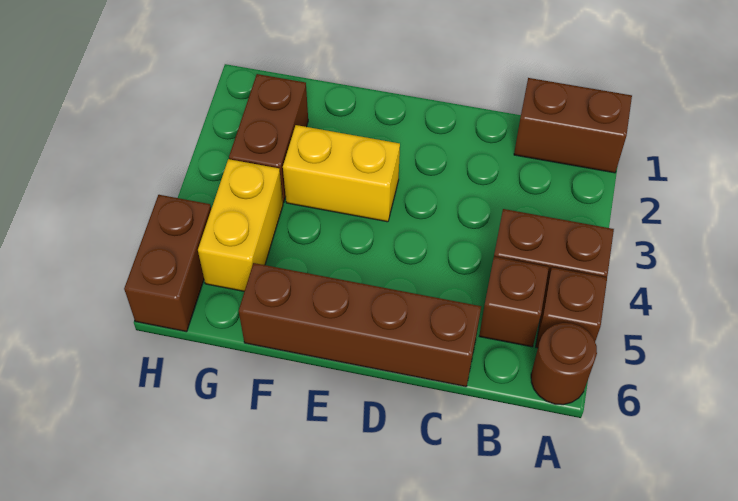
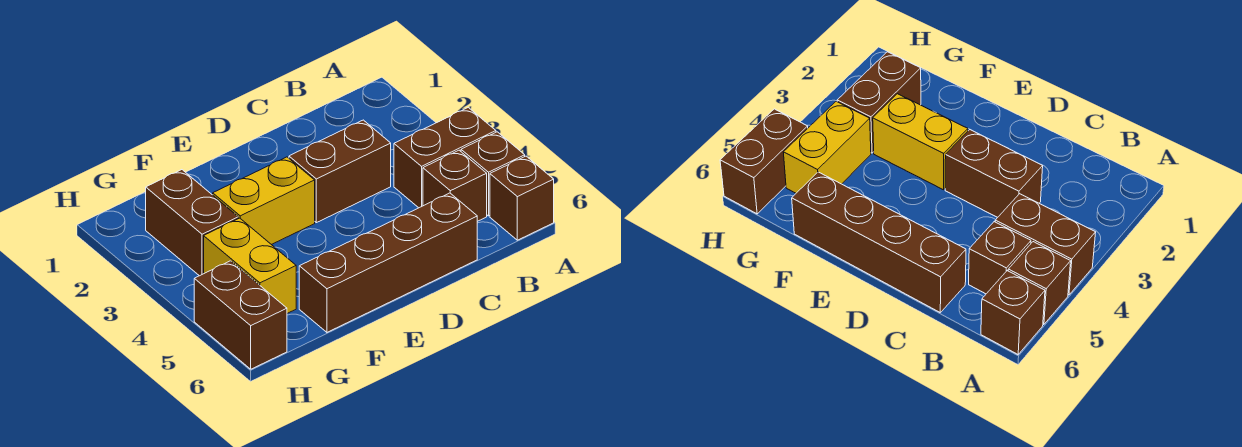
brown brick A1:B1 level 1 -> brown brick C3:D3 level 1
brown round brick A6 level 1 -> brown brick A6 level 1

